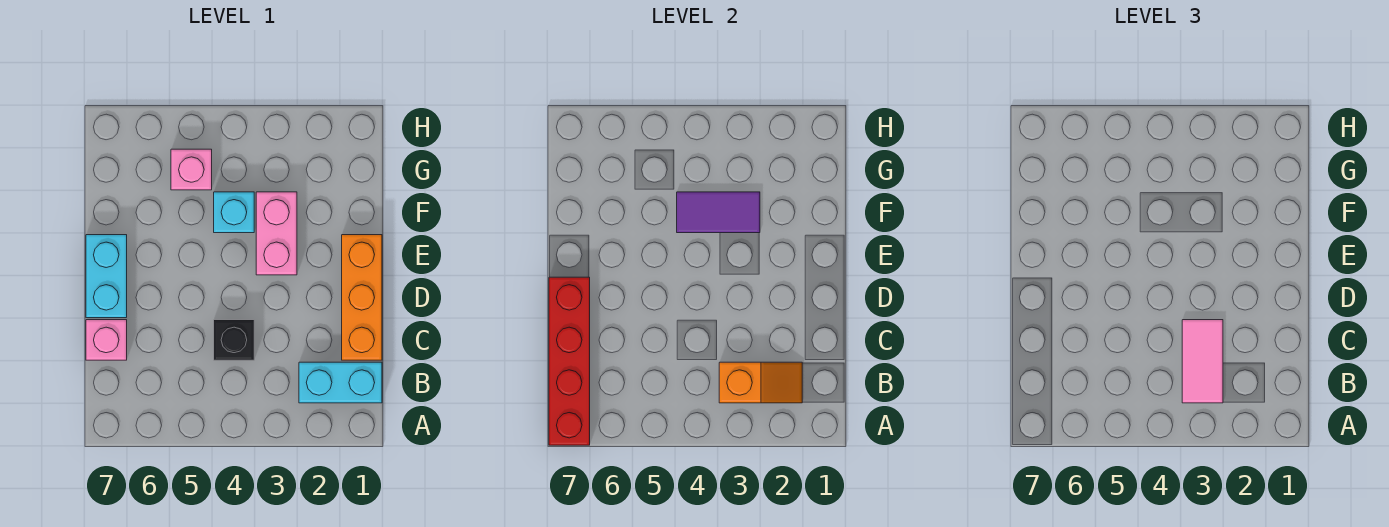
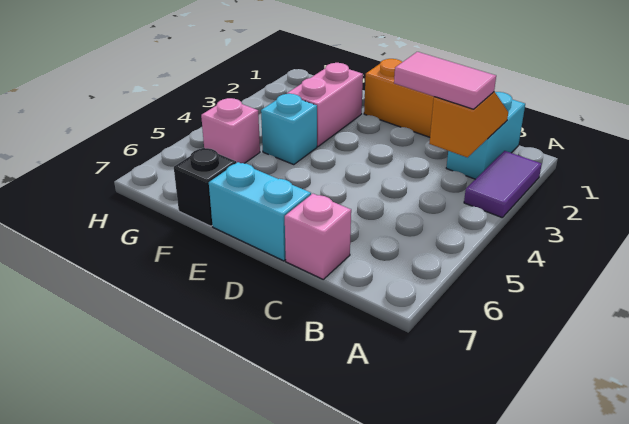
red brick A7:D7 level 2 -> none
black brick C4 level 1 -> black brick F7 level 1
pink brick E3:F3 level 1 -> pink brick F2:F3 level 1
purple tile F3:F4 level 2 -> purple tile A2:A3 level 1

